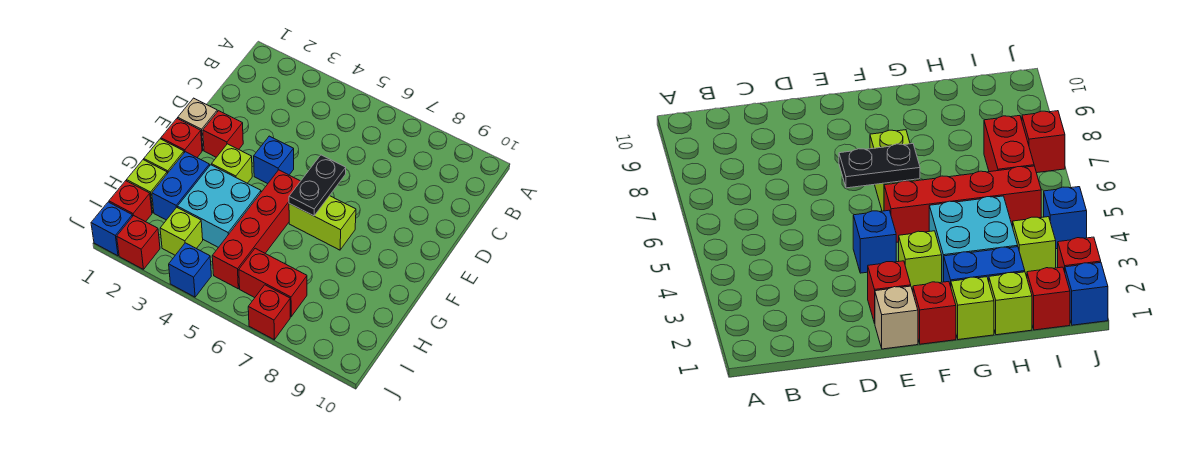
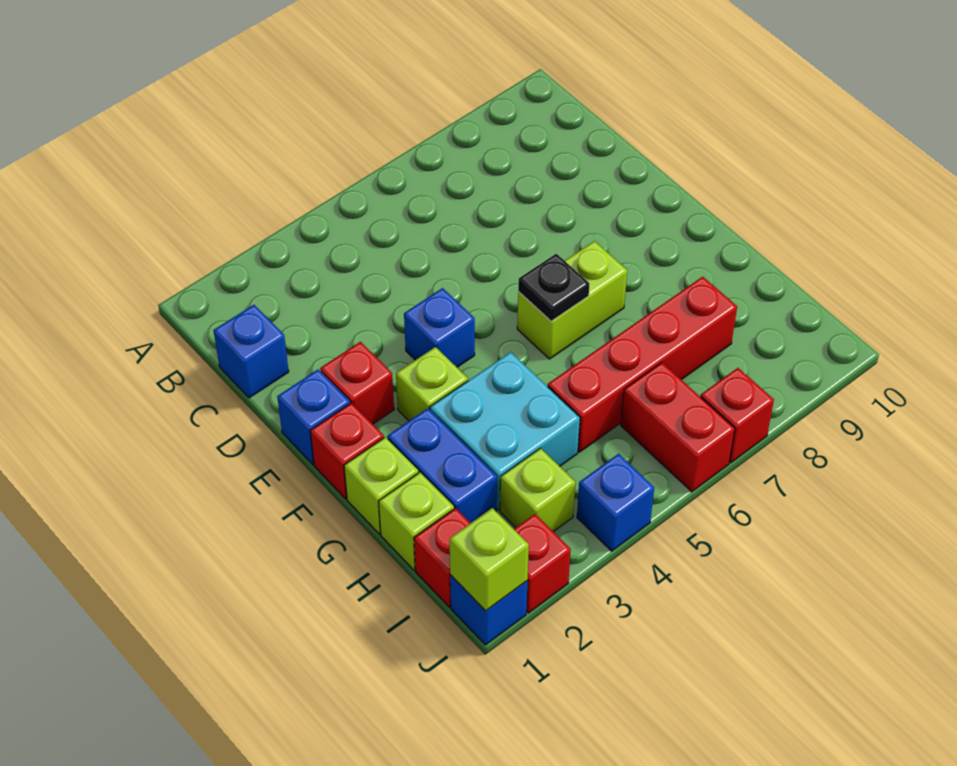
none -> blue brick C1 level 1
tan brick E1 level 1 -> blue brick E1 level 1
black plate E6:F6 level 2 -> black plate F6 level 2
red brick F5:I5 level 1 -> red brick H5:H8 level 1
red brick I6:I7 level 1 -> red brick I6:J6 level 1
none -> lime brick J1 level 2

